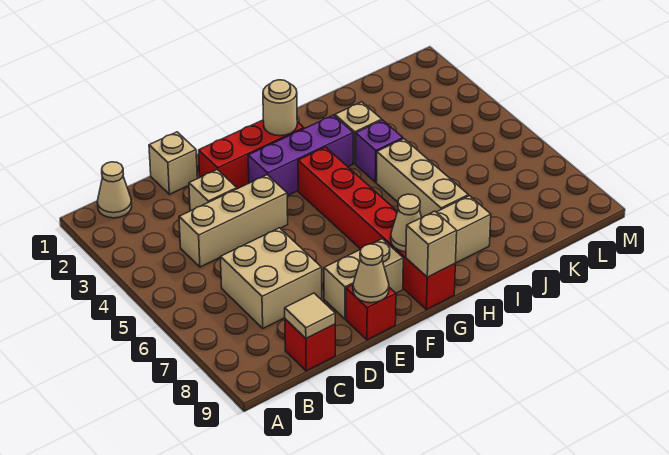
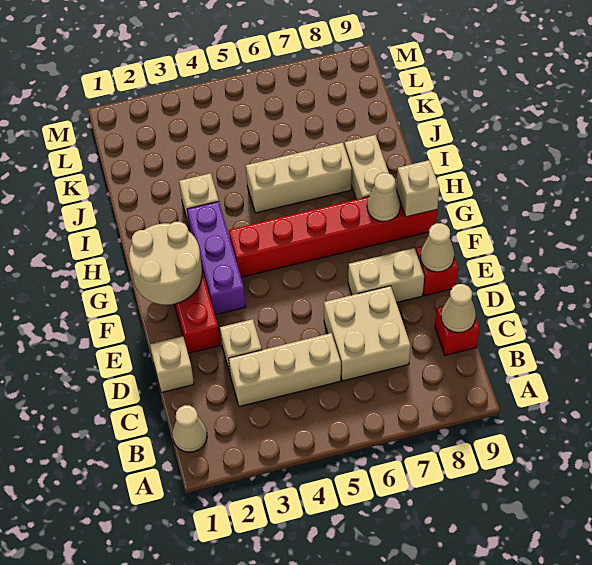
tan brick C4:E4 level 1 -> tan brick C3:C5 level 1
tan tile C9 level 2 -> tan cone C9 level 2
tan brick E8:F8 level 1 -> tan brick E7:E8 level 1
tan round brick G2 level 2 -> tan round brick F1:G2 level 2
purple brick I4 level 1 -> none

